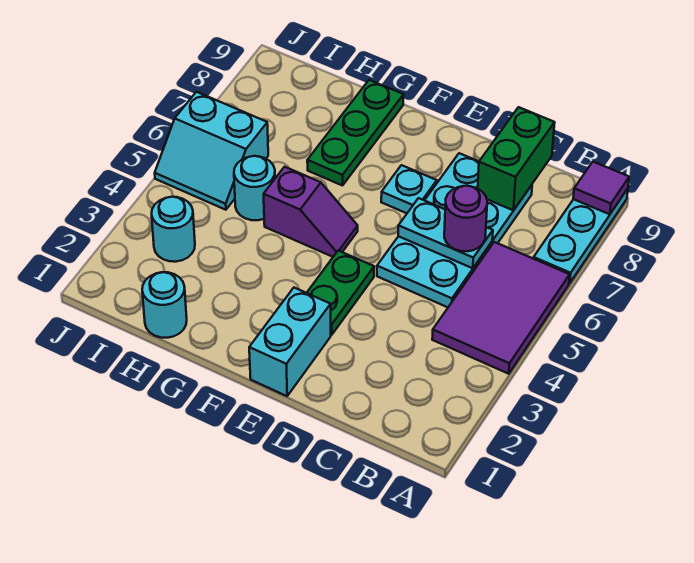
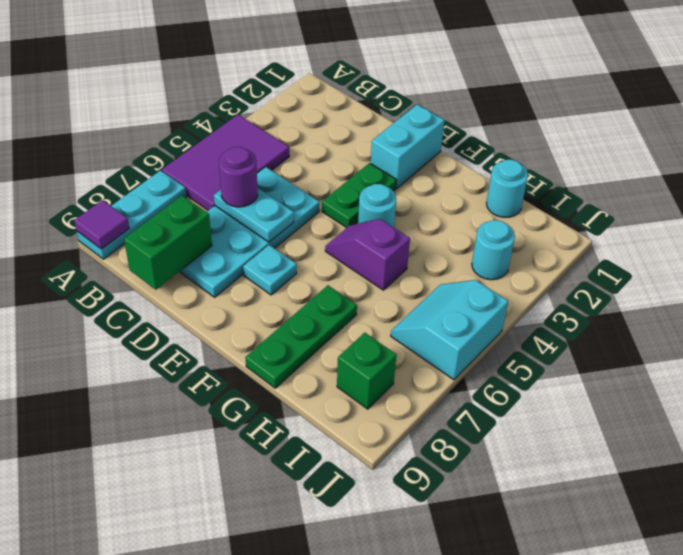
cyan round brick H5 level 1 -> cyan round brick F4 level 1
cyan slope I5:J6 level 1 top 6 -> cyan slope I5:J6 level 1 top J
none -> green brick I8 level 1

